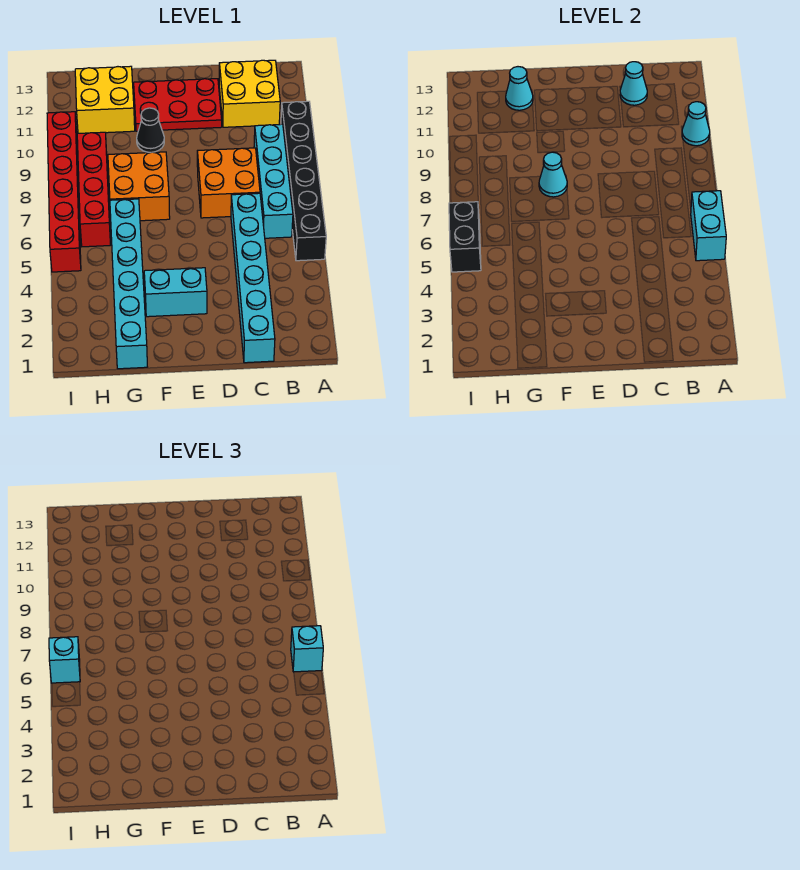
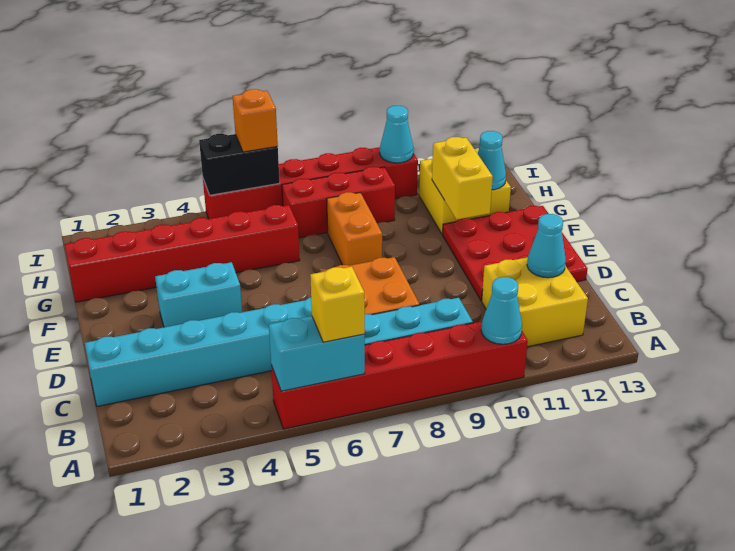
black brick A5:A10 level 1 -> red brick A5:A10 level 1
cyan brick A6 level 3 -> yellow brick A6 level 3
red plate D11:F12 level 1 -> red plate D11:F13 level 1
cyan brick E3:F3 level 1 -> cyan brick E3:E4 level 1
orange brick F7:G8 level 1 -> orange brick F8:G8 level 1
cyan cone F8 level 2 -> cyan cone I10 level 2
black cone F10 level 1 -> none
none -> yellow brick F11:G11 level 2
cyan brick G1:G6 level 1 -> red brick G1:G6 level 1
red brick H6:H9 level 1 -> red brick H7:H9 level 1
cyan brick I6 level 3 -> orange brick I6 level 3

